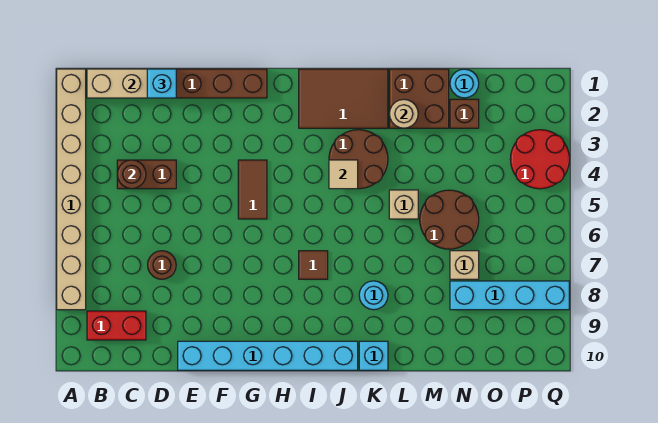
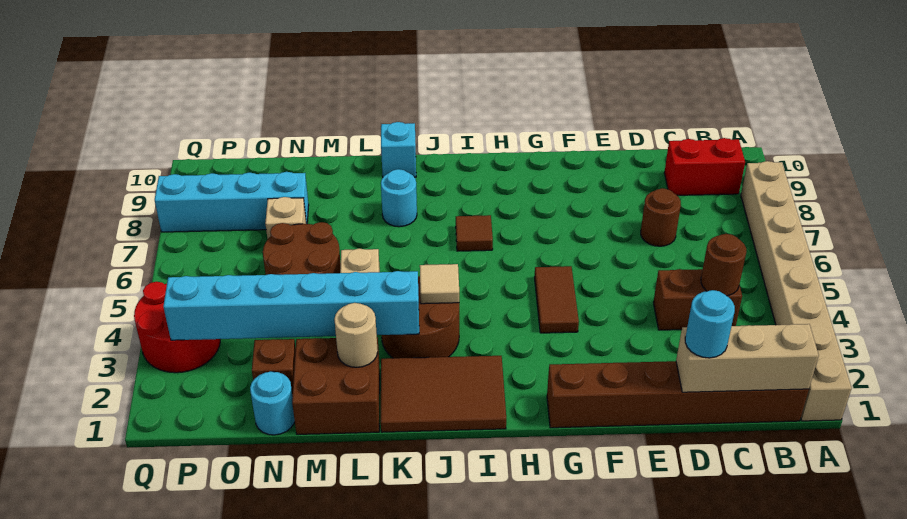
cyan brick D1 level 3 -> cyan round brick D1 level 3
cyan brick E10:J10 level 1 -> cyan brick K3:P3 level 2

